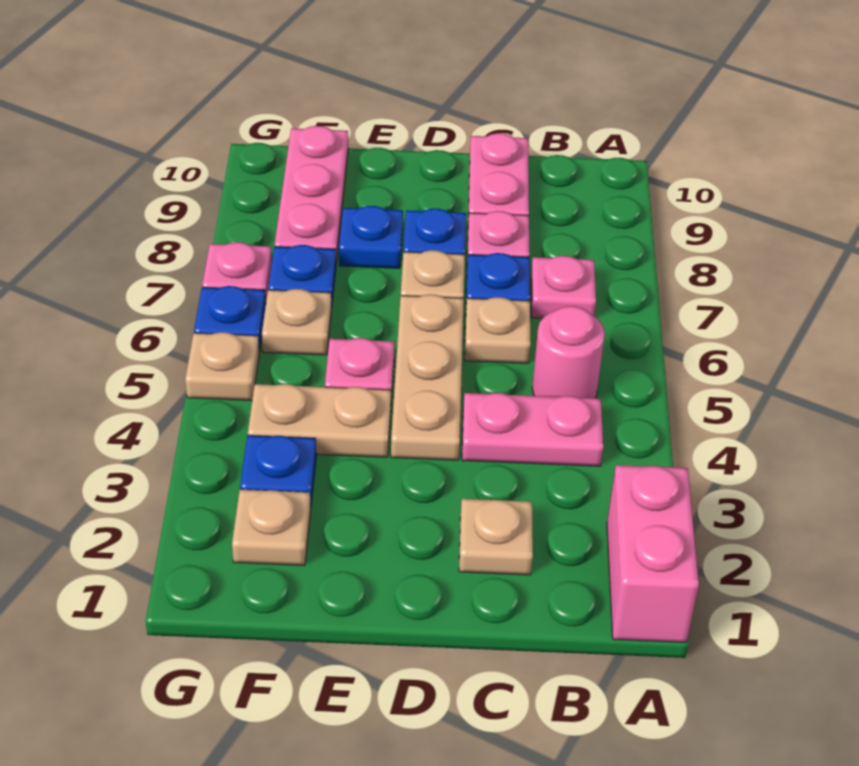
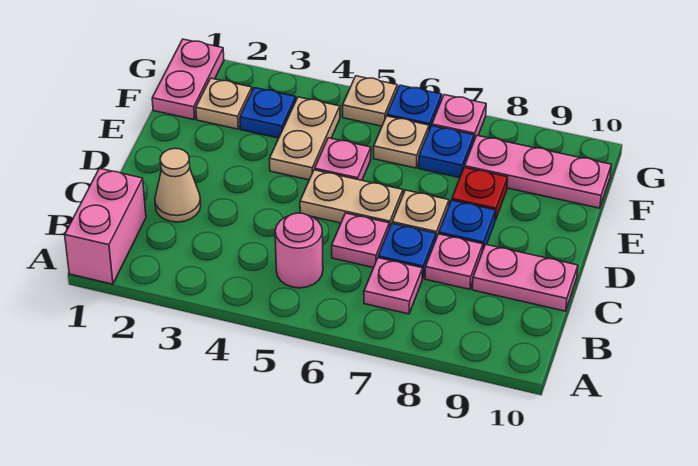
pink brick A1:A2 level 1 -> pink brick A1:B1 level 1
pink plate B4:C4 level 1 -> pink plate F1:G1 level 1
tan plate C2 level 1 -> tan cone C2 level 1
tan plate C6 level 1 -> pink plate C6 level 1
tan plate D4:D6 level 1 -> tan plate D5:D6 level 1
blue plate E8 level 1 -> red plate E8 level 1

